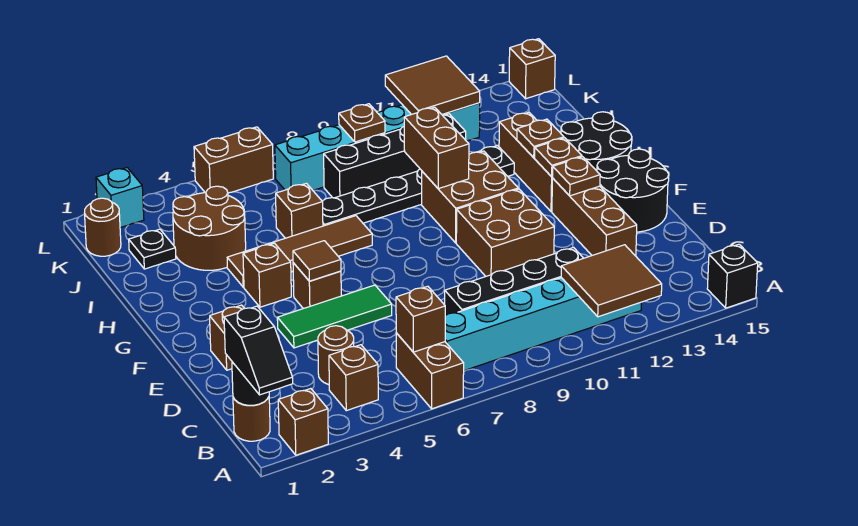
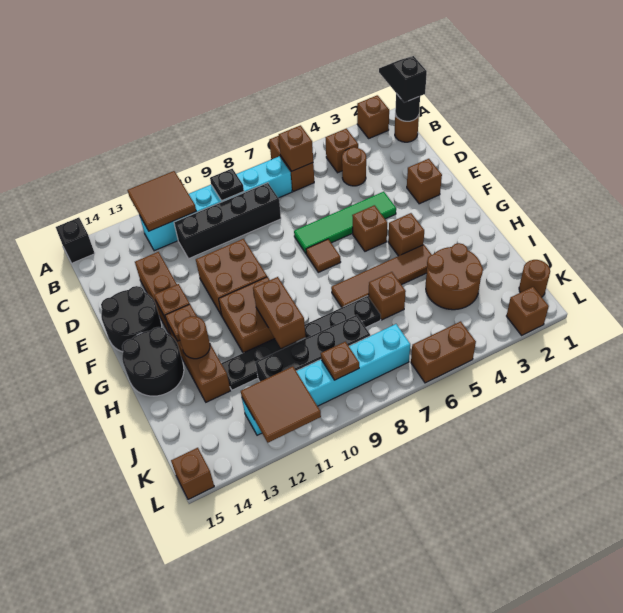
green tile E4:E6 level 1 -> green tile E4:E7 level 1
brown tile F5 level 2 -> brown tile F7 level 1
brown plate H13 level 2 -> brown round brick H13 level 2
black plate J2 level 1 -> black plate B9 level 2
cyan brick L2 level 1 -> brown brick L2 level 1

